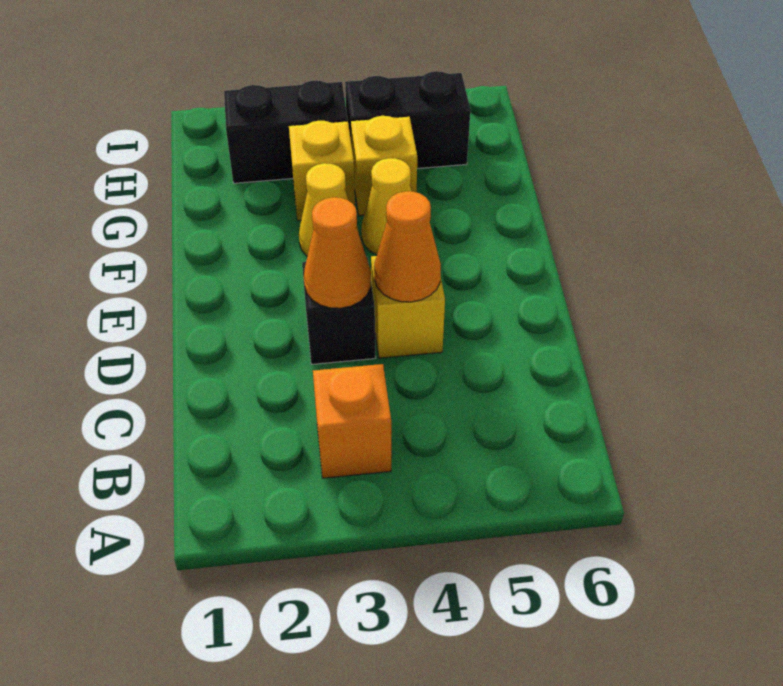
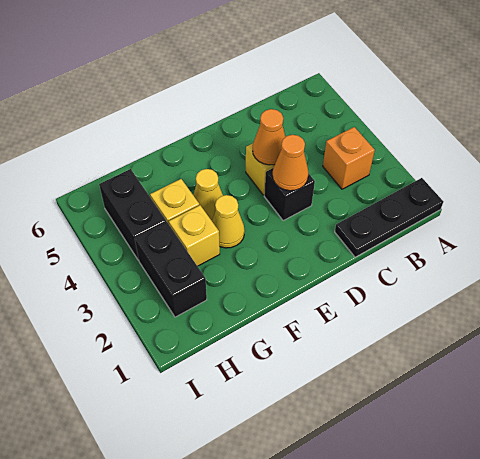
none -> black plate A1:C1 level 1

